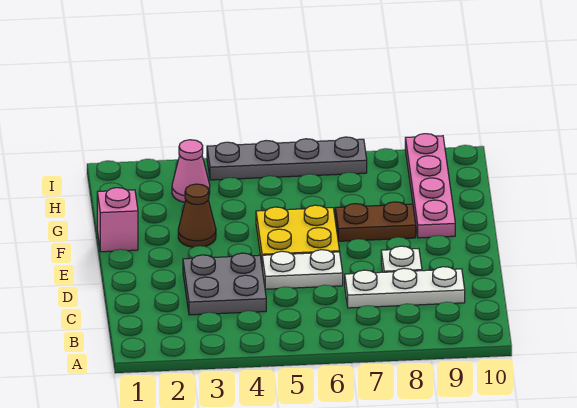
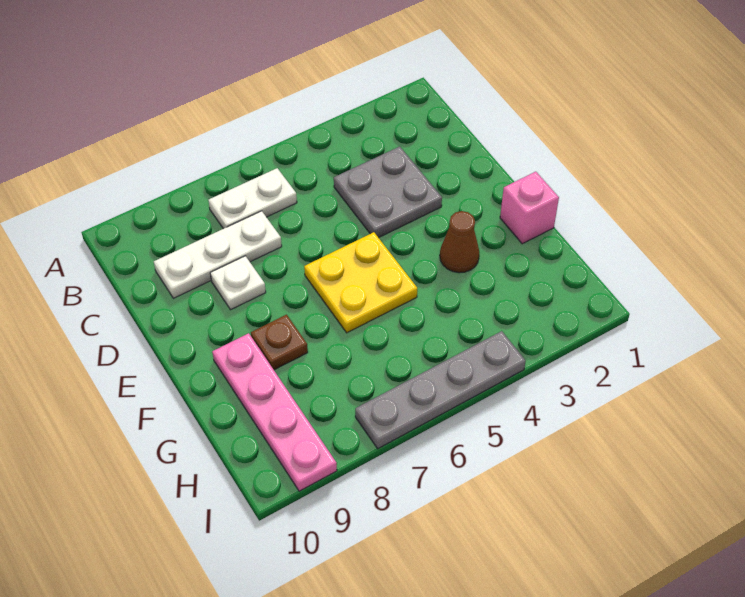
white plate D5:D6 level 1 -> white plate B6:B7 level 1
brown plate F7:F8 level 1 -> brown plate F8 level 1
pink cone H3 level 1 -> none

